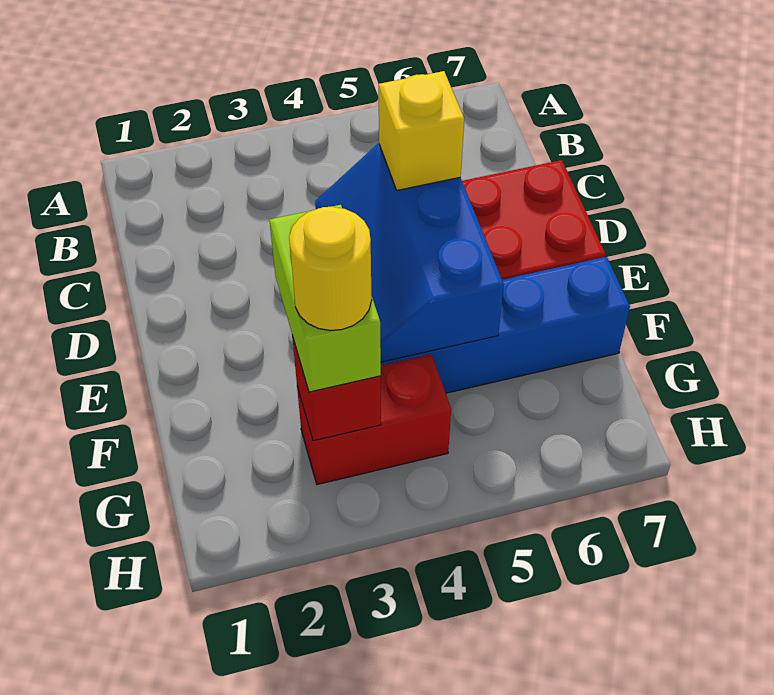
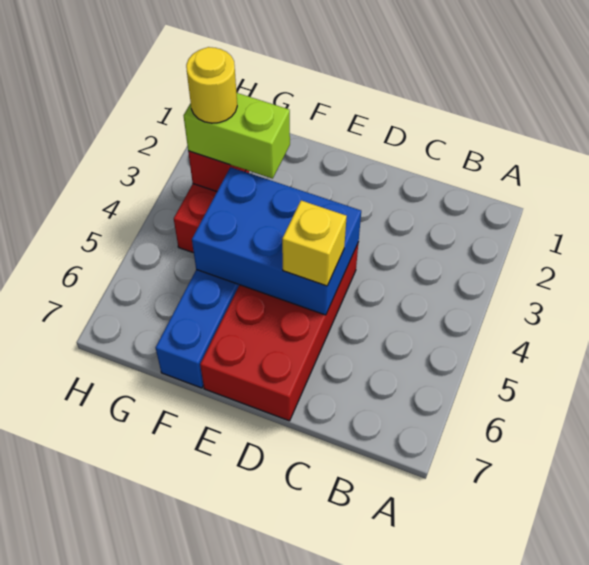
blue slope D4:F5 level 2 top 5 -> blue brick D4:F5 level 2

